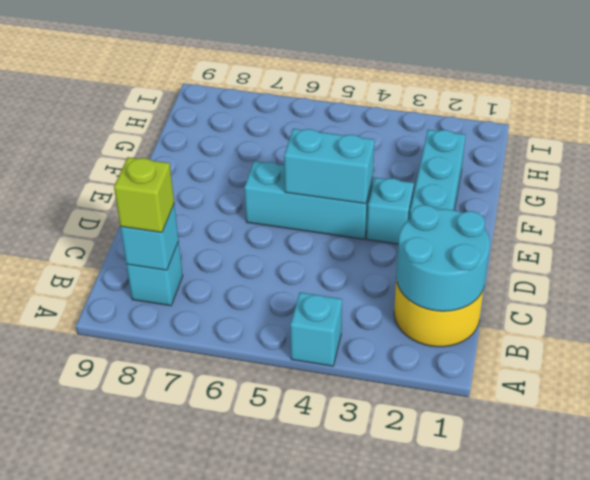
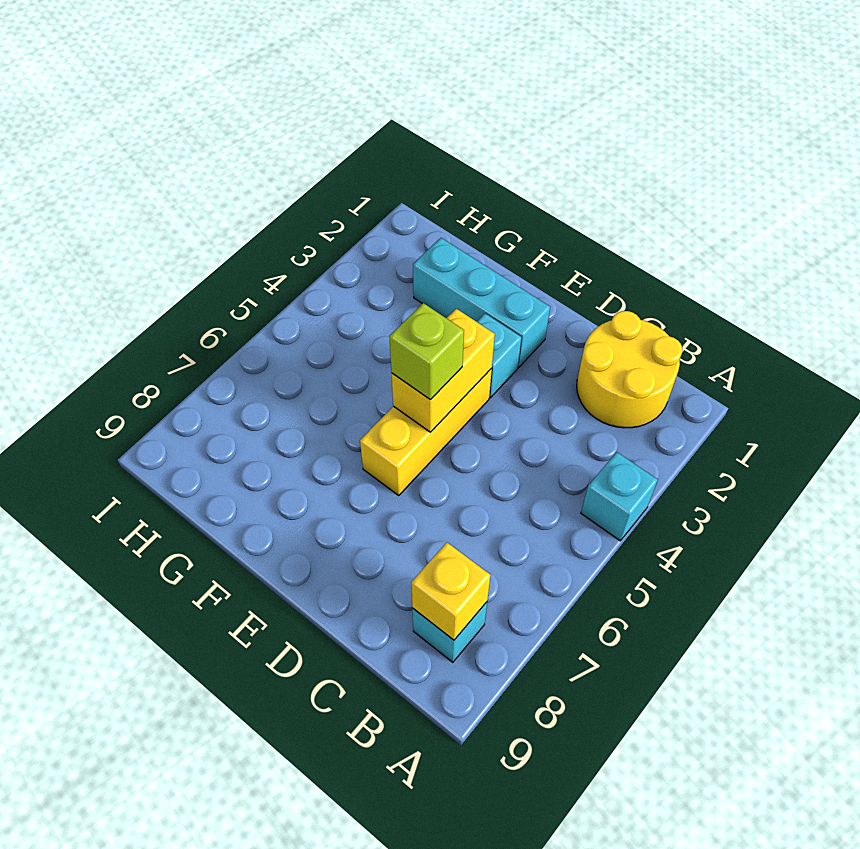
cyan round brick B1:C2 level 2 -> none
cyan brick B8 level 2 -> yellow brick B8 level 2
lime brick B8 level 3 -> lime brick E5 level 3
cyan brick E4:E6 level 1 -> yellow brick E4:E6 level 1
cyan brick E4:E5 level 2 -> yellow brick E4:E5 level 2

